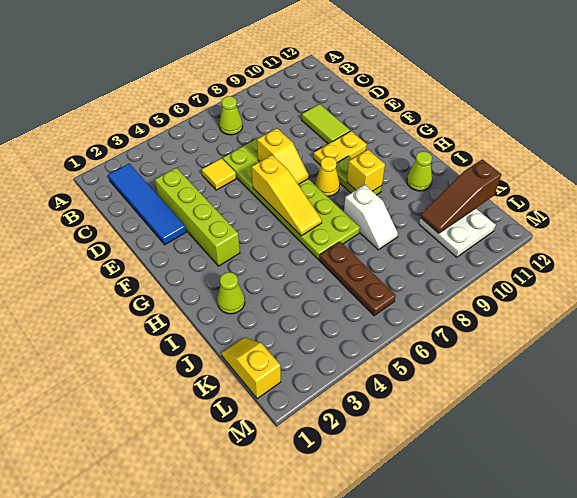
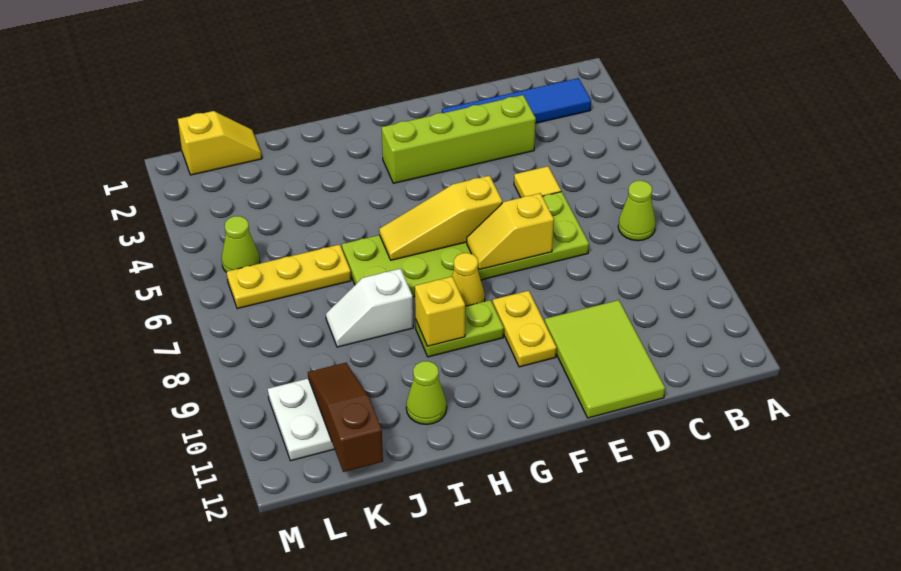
lime tile D10:E10 level 1 -> lime tile D10:E12 level 1
lime cone I2 level 1 -> lime cone L5 level 1
brown plate J6:L6 level 1 -> yellow plate J6:L6 level 1

